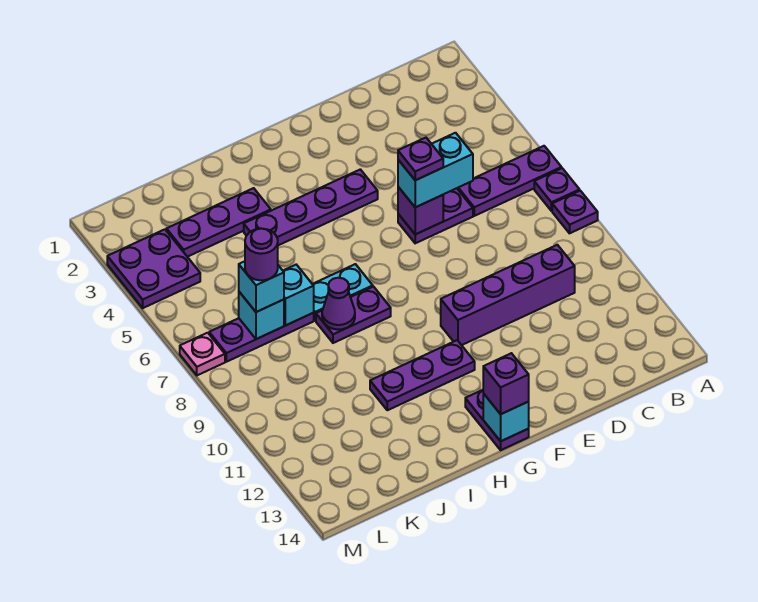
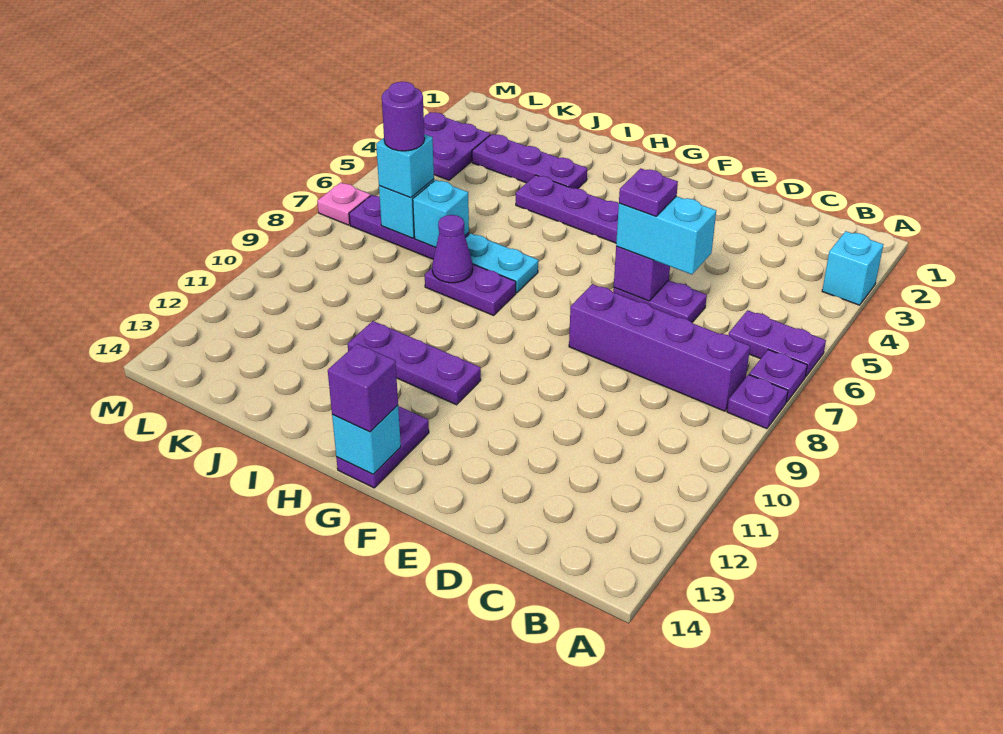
none -> cyan brick A3 level 1
purple plate A6:C6 level 1 -> purple plate A6:B6 level 1
purple brick C10:F10 level 1 -> purple brick B8:E8 level 1

